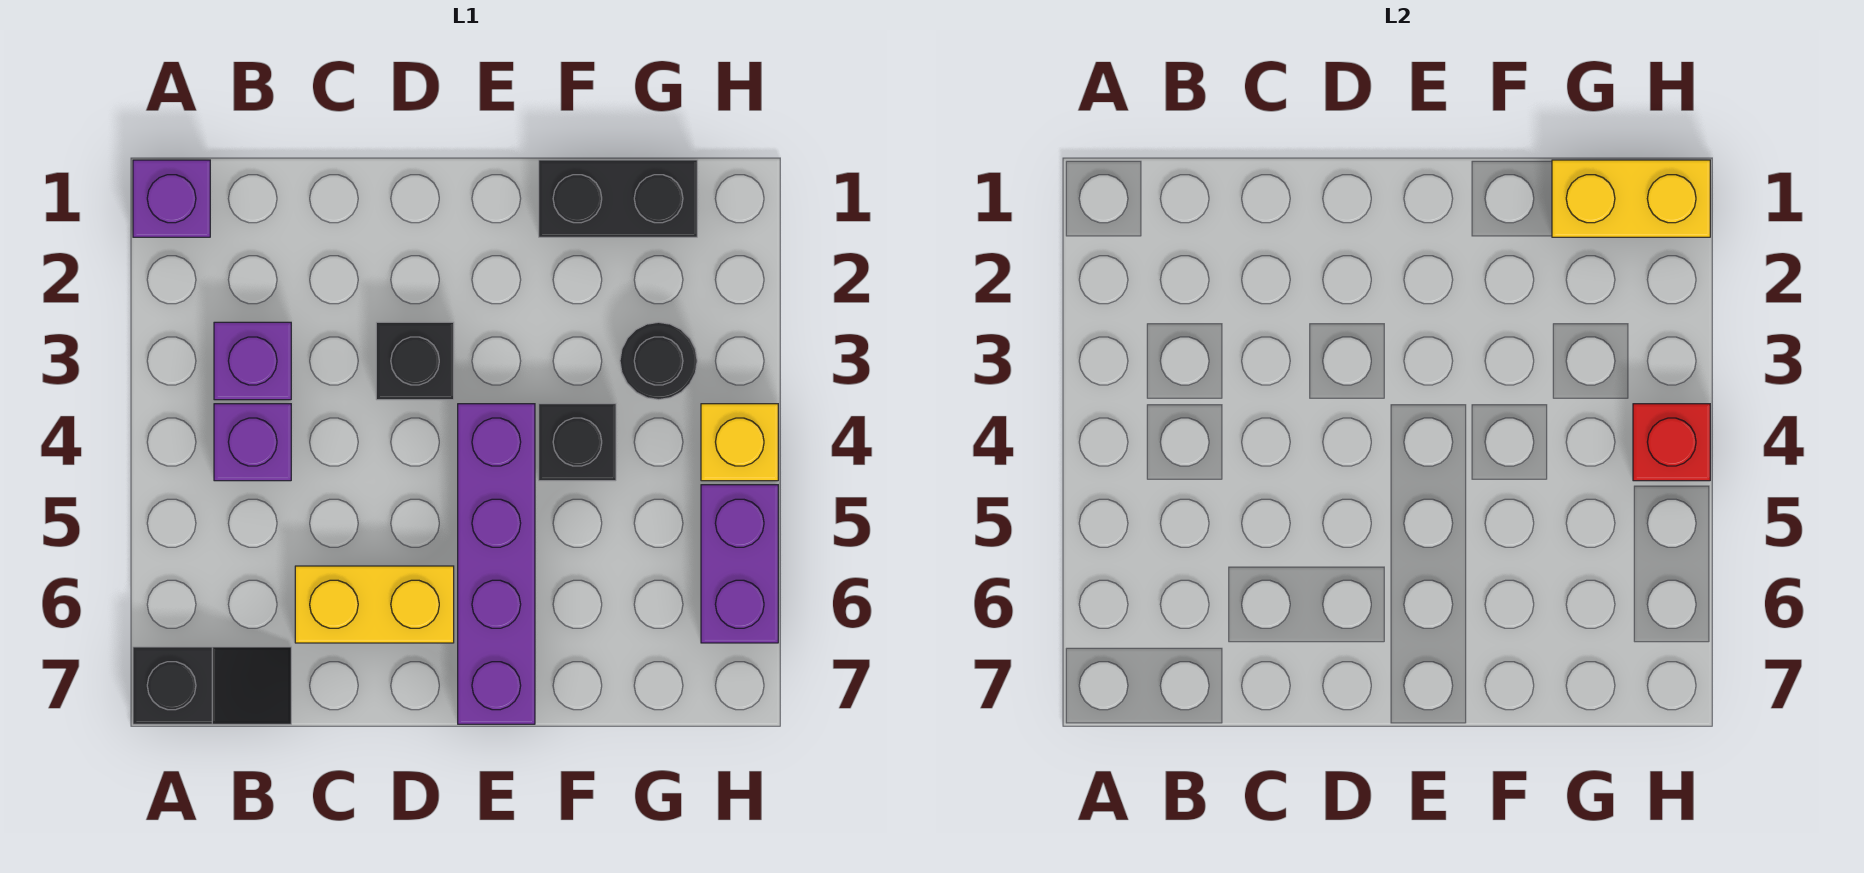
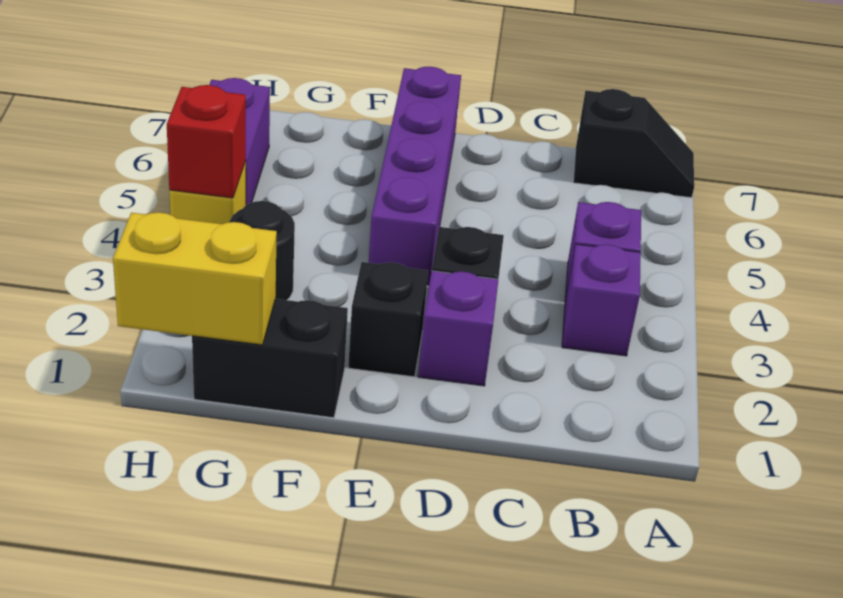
purple brick A1 level 1 -> purple brick D2 level 1
black slope A7:B7 level 1 top A -> black slope A7:B7 level 1 top B
yellow brick C6:D6 level 1 -> none
black brick F4 level 1 -> black brick E2 level 1

